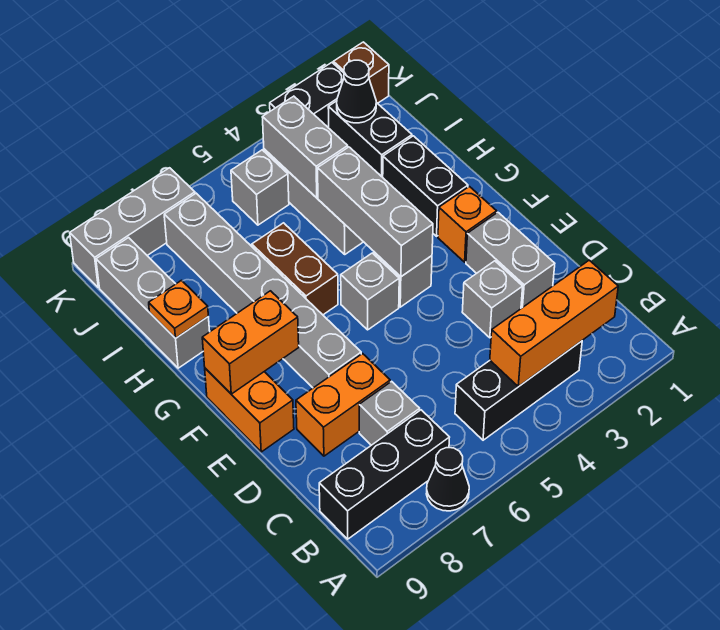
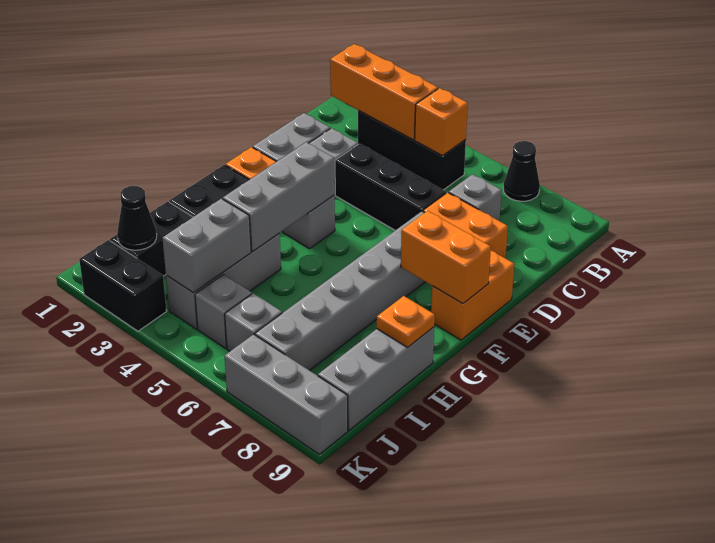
none -> orange brick B5 level 2
black brick B7:B9 level 1 -> black brick D4:D6 level 1
grey brick F5 level 1 -> grey brick J6 level 1
brown brick G6:H6 level 1 -> none
brown brick K1 level 1 -> none

